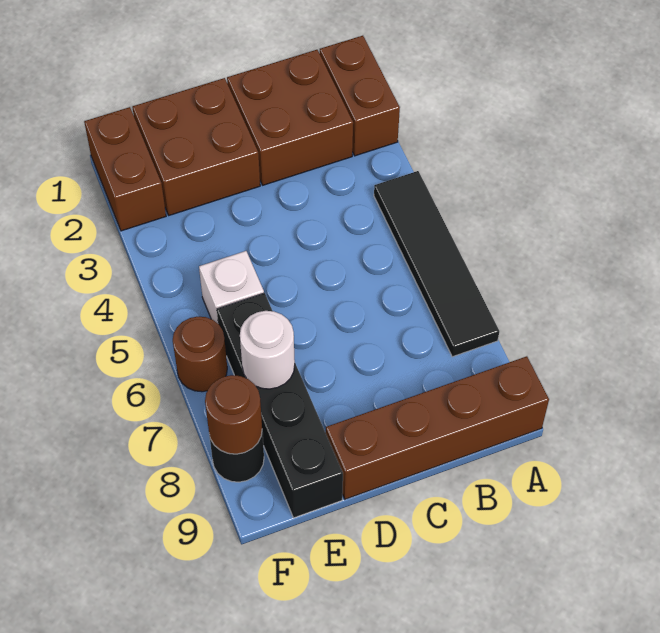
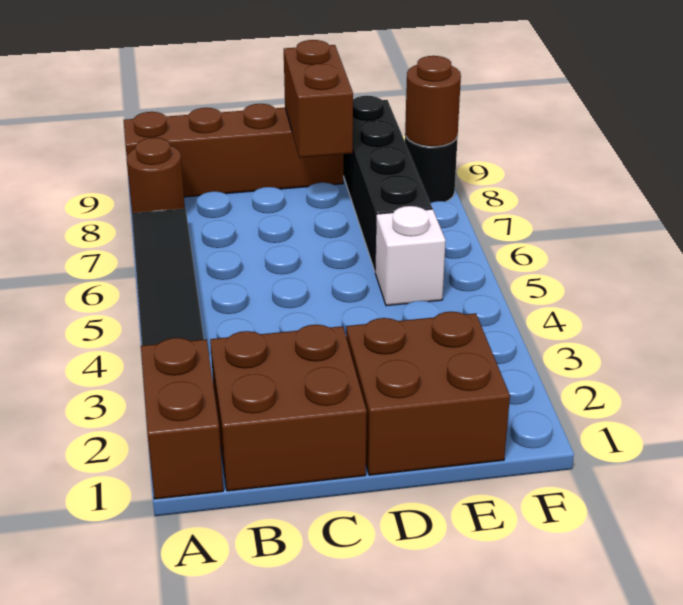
white round brick E7 level 2 -> none
brown brick F1:F2 level 1 -> brown brick D8:D9 level 2
brown round brick F6 level 1 -> brown round brick A8 level 1

